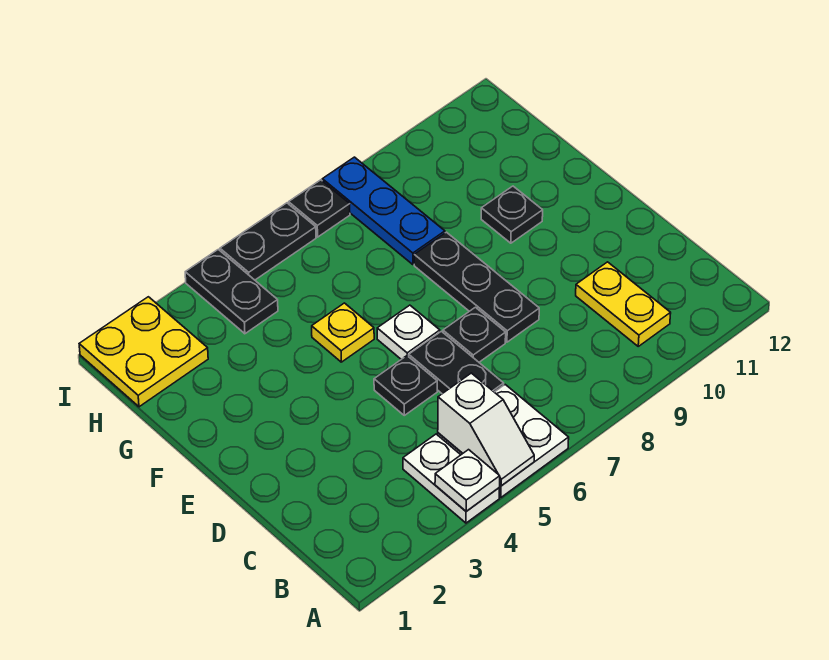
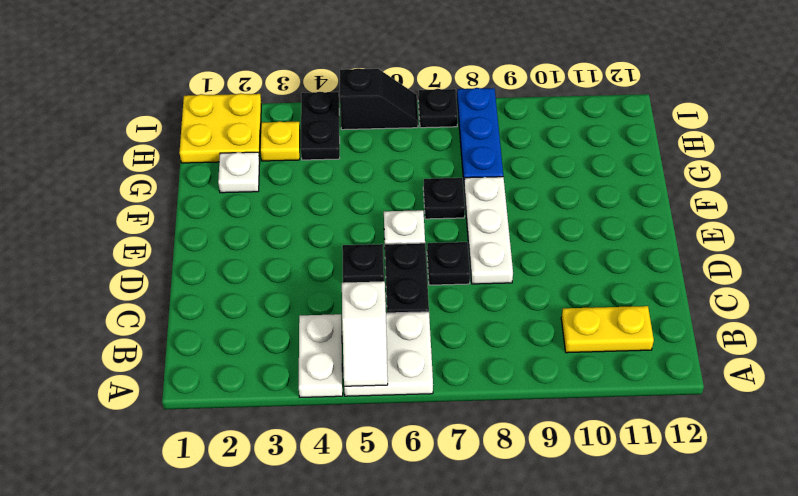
white plate A4 level 2 -> white plate G2 level 1
yellow plate B10:C10 level 1 -> yellow plate B10:B11 level 1
black plate D8:F8 level 1 -> white plate D8:F8 level 1
yellow plate F5 level 1 -> yellow plate H3 level 1
black plate F10 level 1 -> black plate F7 level 1
black plate I5:I6 level 1 -> black slope I5:I6 level 1 top 5

